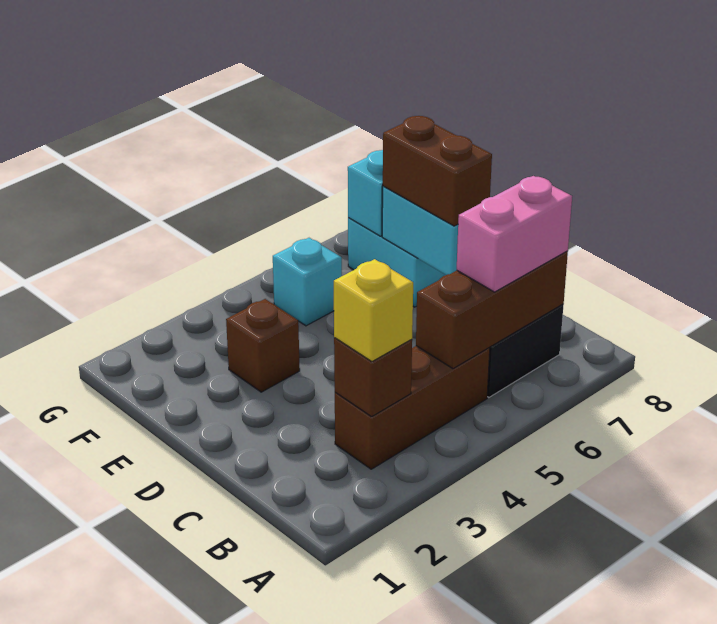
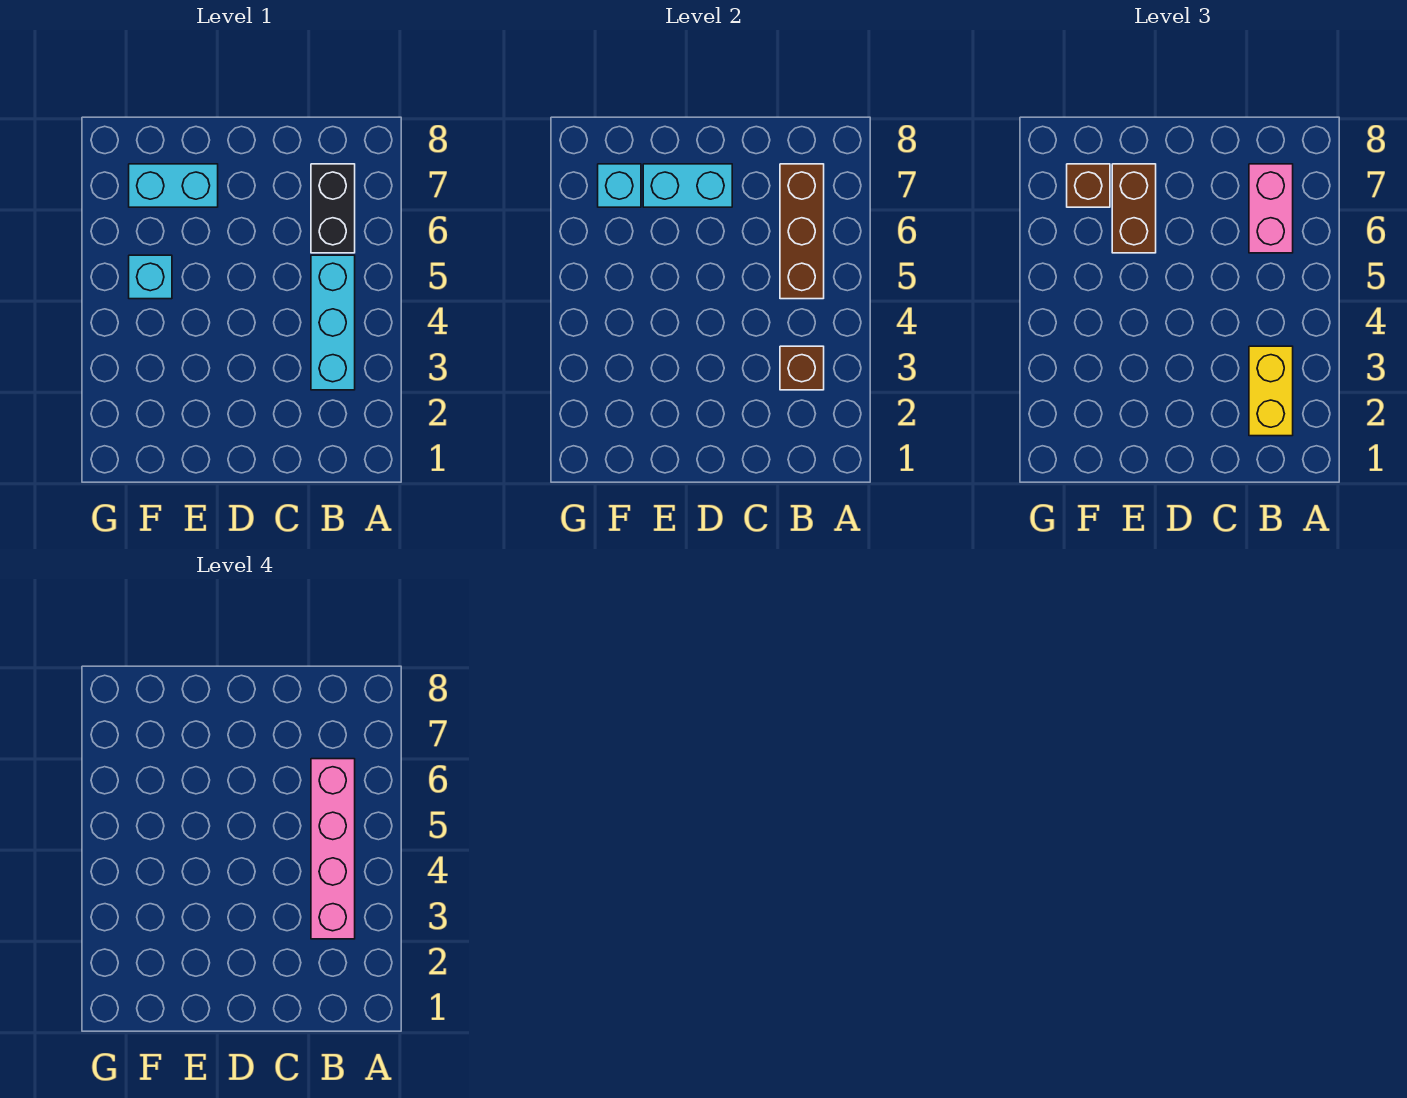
brown brick B3:B5 level 1 -> cyan brick B3:B5 level 1
yellow brick B3 level 3 -> yellow brick B2:B3 level 3
none -> pink brick B3:B6 level 4
brown brick D7:E7 level 3 -> brown brick E6:E7 level 3
brown brick E3 level 1 -> brown brick F7 level 3

